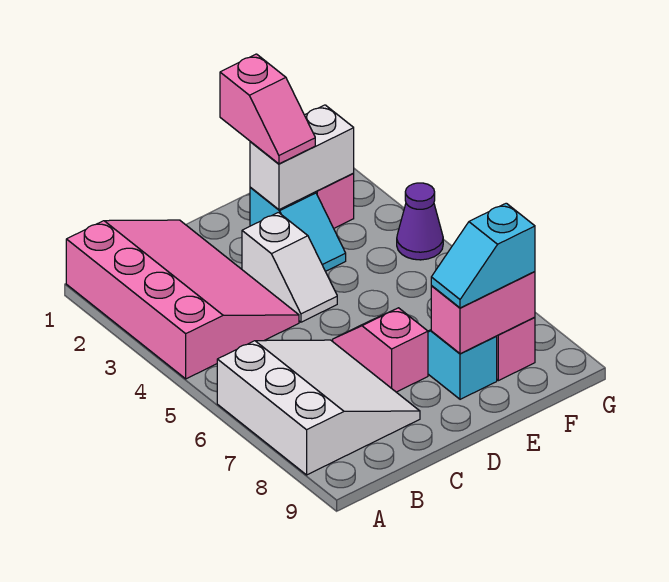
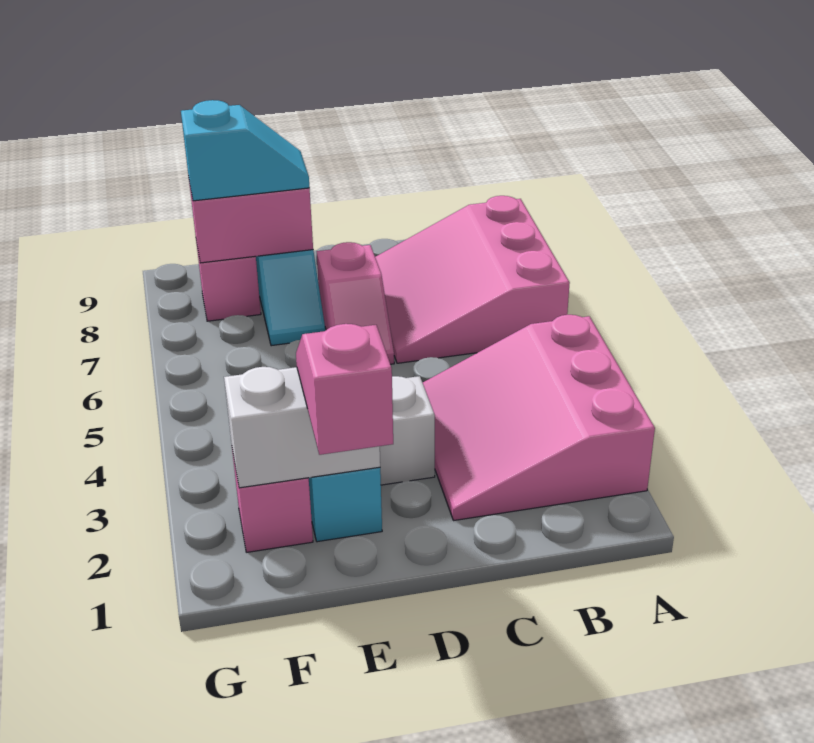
pink slope A1:C4 level 1 top A -> pink slope A2:C4 level 1 top A
white slope A6:C8 level 1 top A -> pink slope A6:C8 level 1 top A
purple cone G4 level 1 -> none

